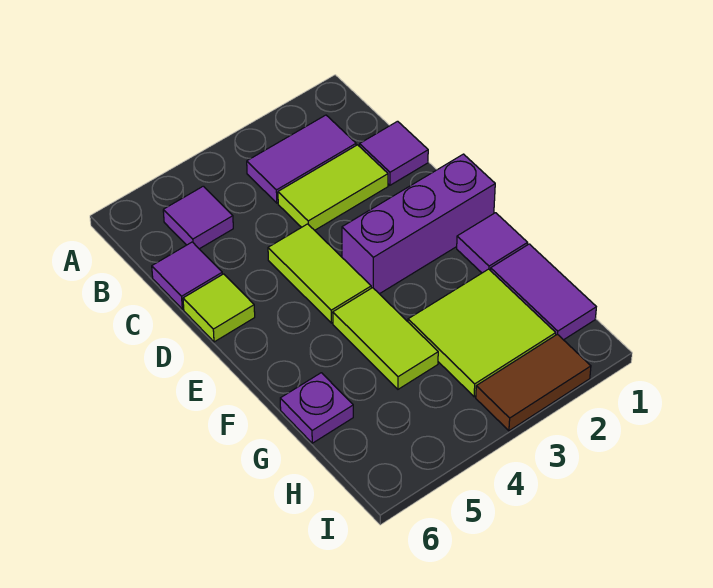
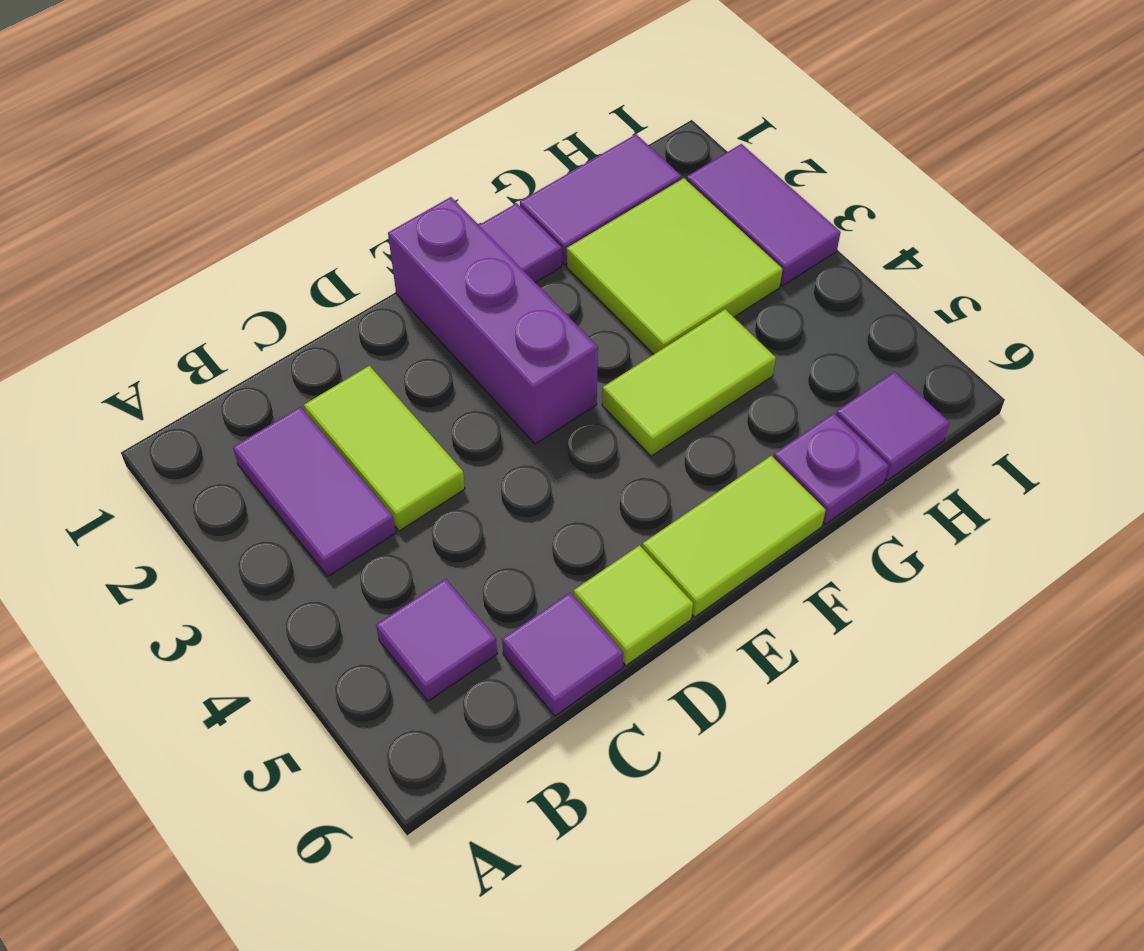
purple tile C1 level 1 -> purple tile H6 level 1
lime tile D4:E4 level 1 -> lime tile E6:F6 level 1
brown tile I2:I3 level 1 -> purple tile I2:I3 level 1

